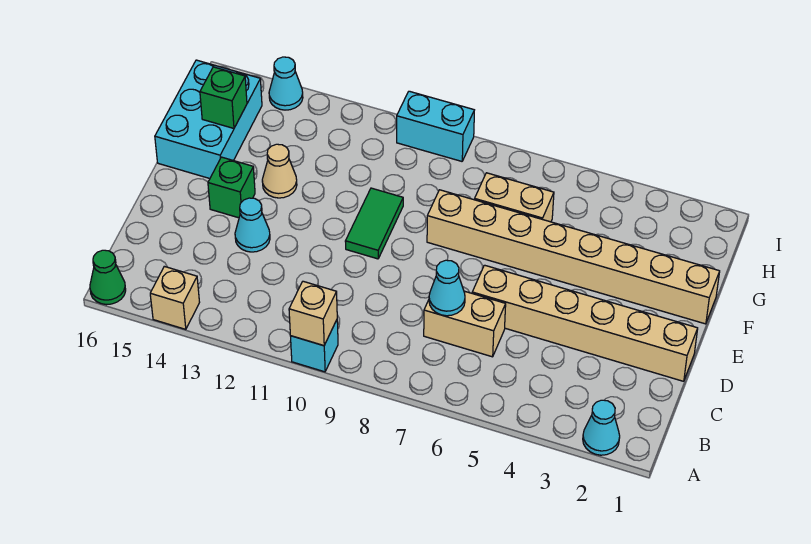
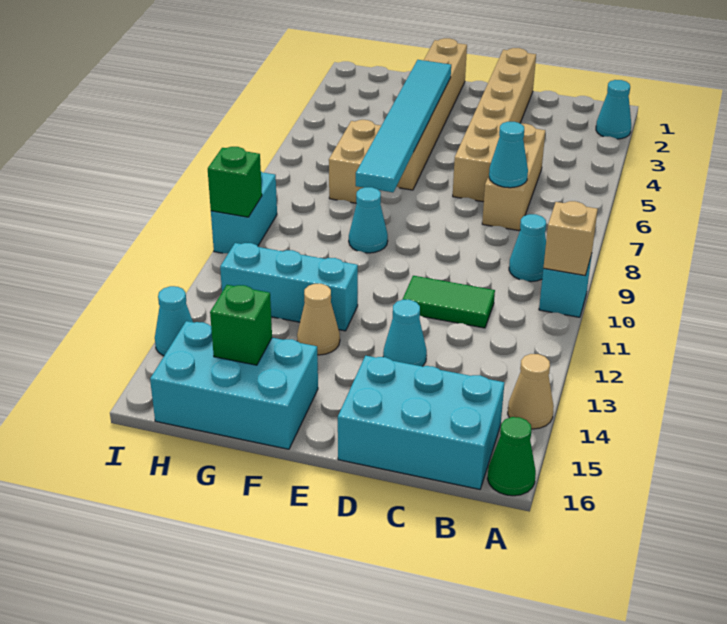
tan brick A14 level 1 -> tan cone A14 level 1
none -> cyan cone B9 level 1
none -> cyan brick B15:D16 level 1
tan brick C6:C7 level 1 -> tan brick C5:C7 level 1
green tile E10:F10 level 1 -> green tile C11:D11 level 1
green brick E14 level 1 -> green brick I10 level 2
tan brick F1:F8 level 1 -> tan brick F1:F6 level 1
none -> cyan tile F3:F8 level 2
none -> cyan cone F9 level 1
none -> cyan brick F12:H12 level 1

